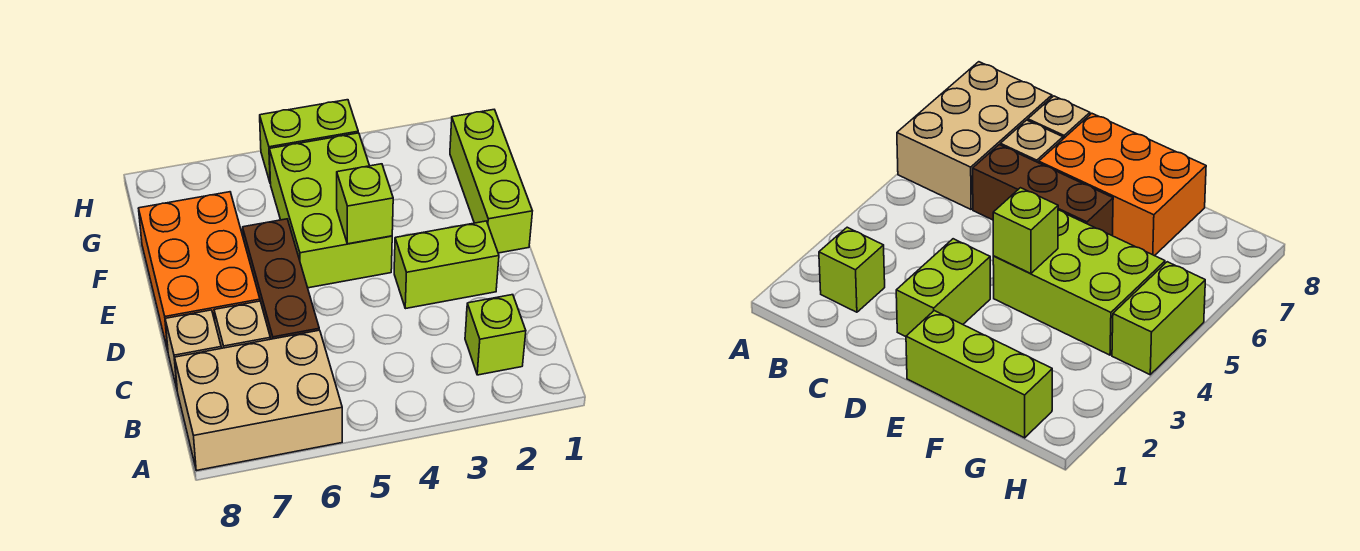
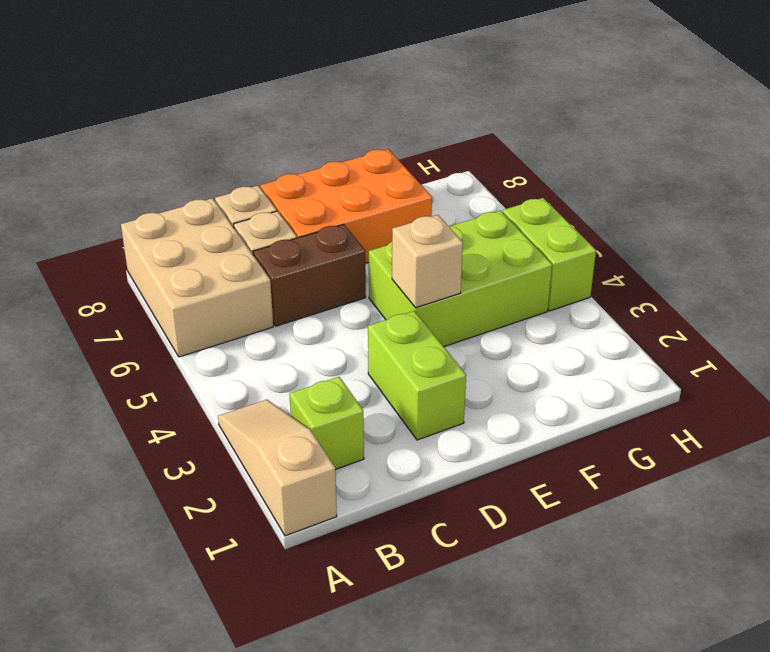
none -> tan slope A1:A3 level 1 top 1
brown brick C6:E6 level 1 -> brown brick C6:D6 level 1
lime brick E1:G1 level 1 -> none
lime brick E4 level 2 -> tan brick E4 level 2

